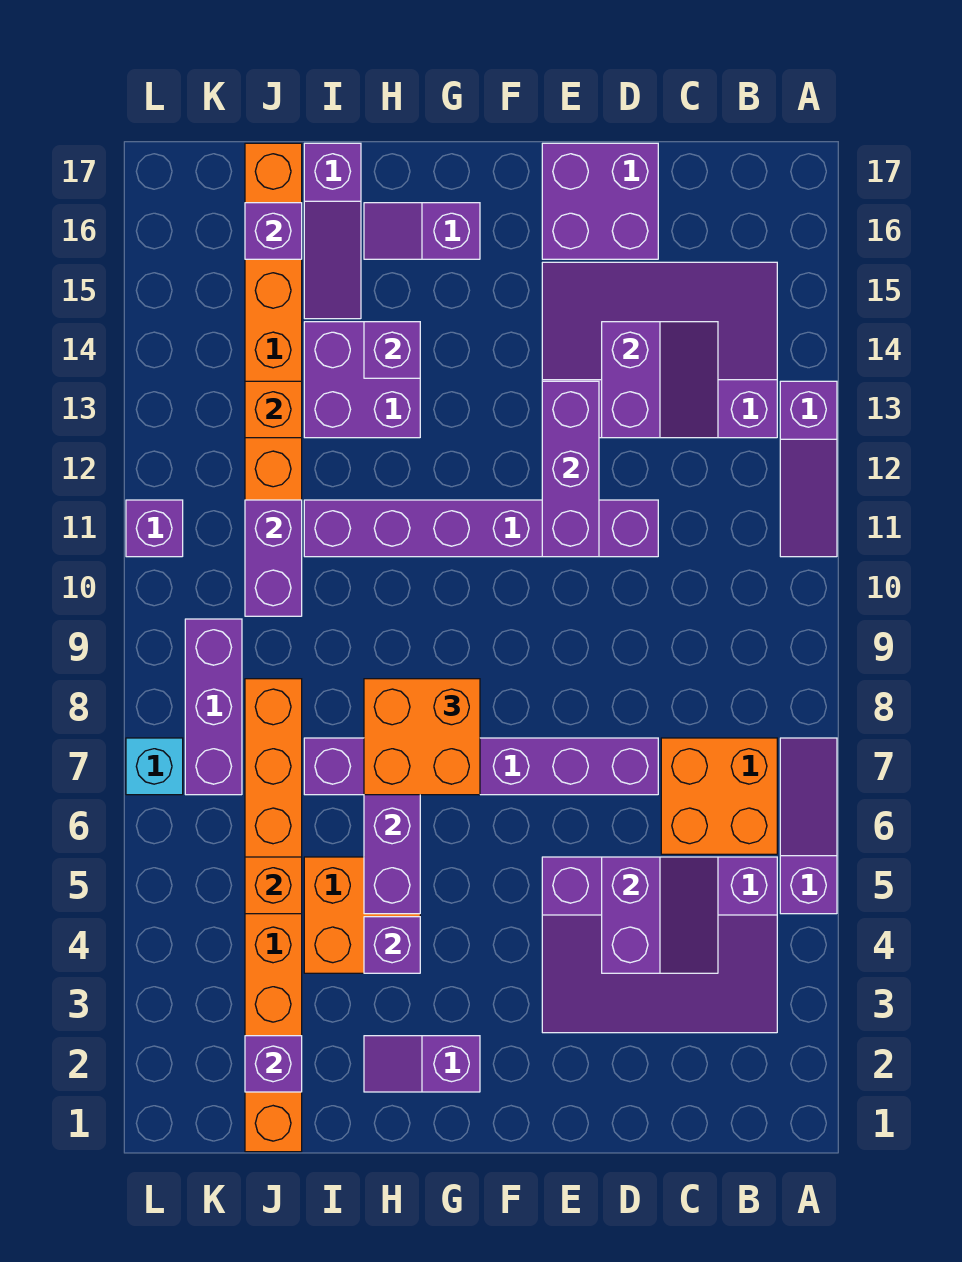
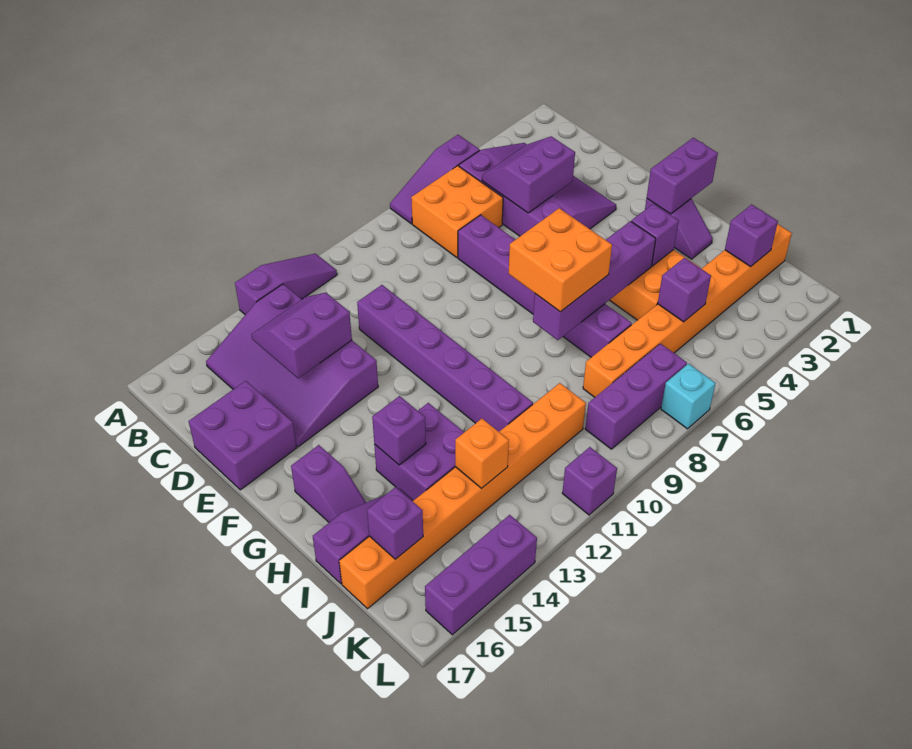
purple brick E11:E13 level 2 -> purple brick L14:L16 level 1
orange brick J5 level 2 -> purple brick J5 level 2
purple brick J10:J11 level 2 -> purple brick G1:G2 level 2

